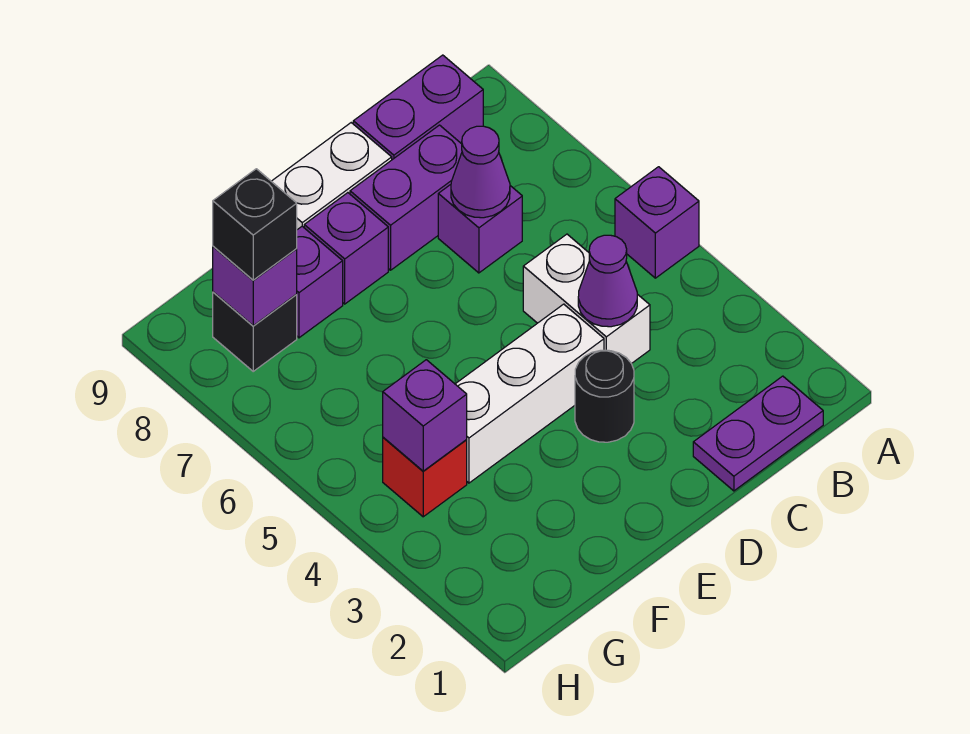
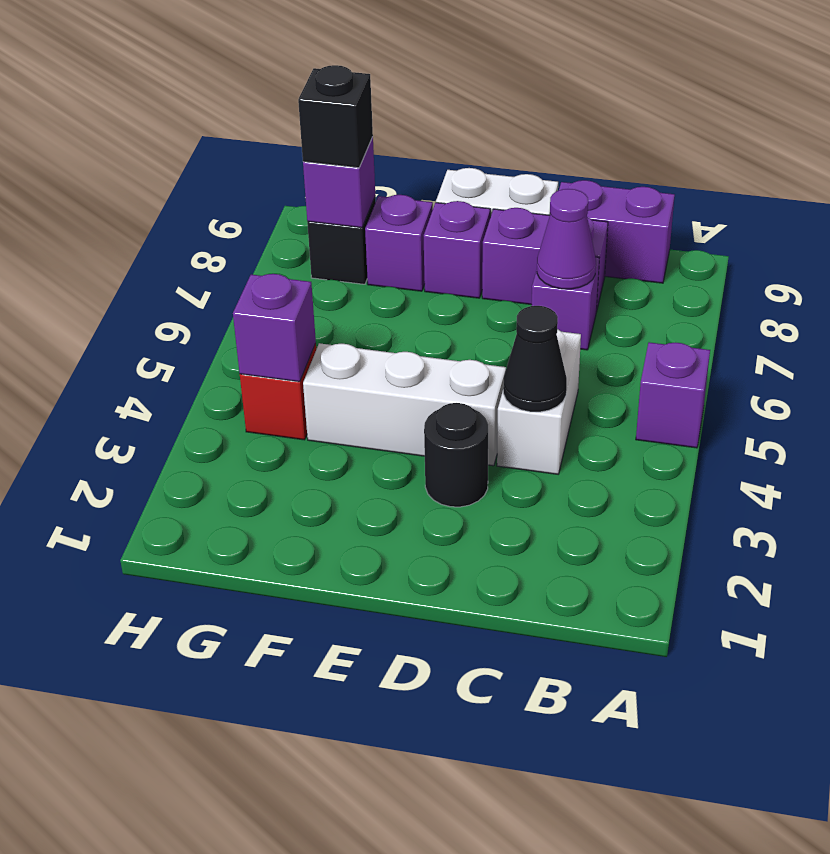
purple plate B1:C1 level 1 -> none
purple cone C4 level 2 -> black cone C4 level 2

